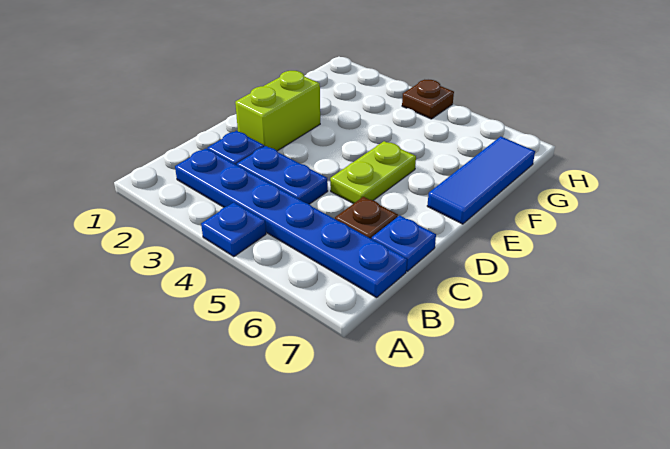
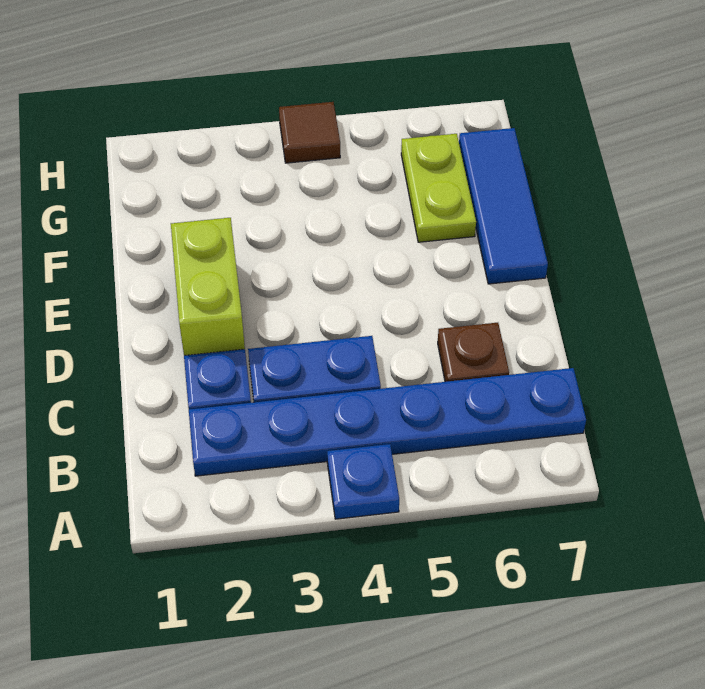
blue plate C7 level 1 -> none
lime plate D5:E5 level 1 -> lime plate F6:G6 level 1
brown plate H4 level 1 -> brown tile H4 level 1

